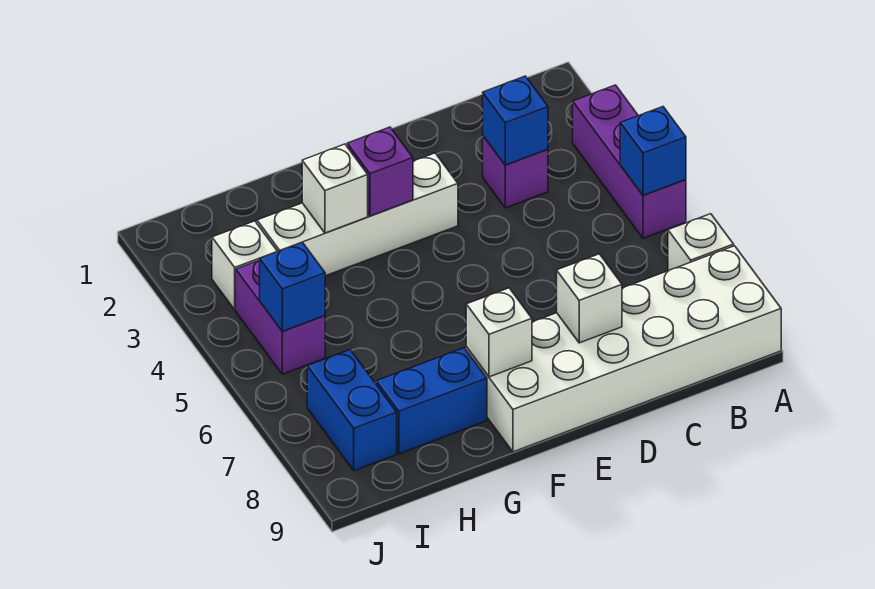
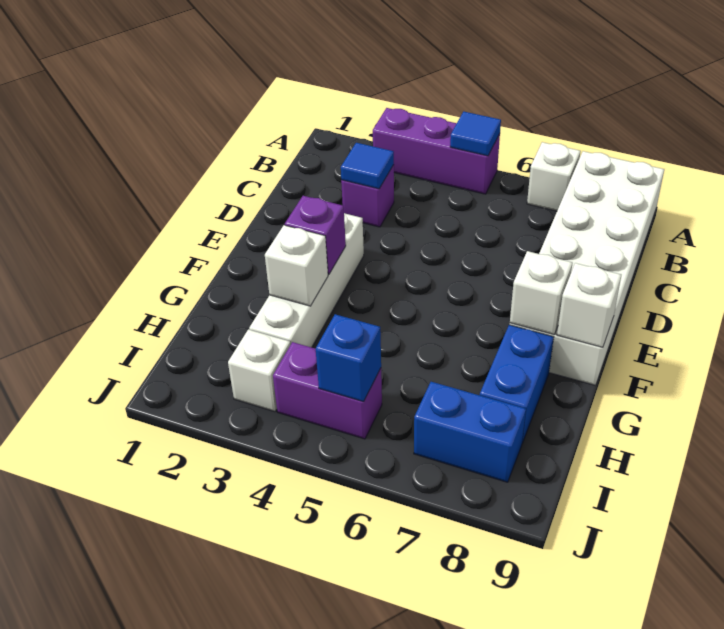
blue brick A5 level 2 -> blue tile A5 level 2
blue brick C3 level 2 -> blue tile C3 level 2
white brick D8 level 2 -> white brick F9 level 2

